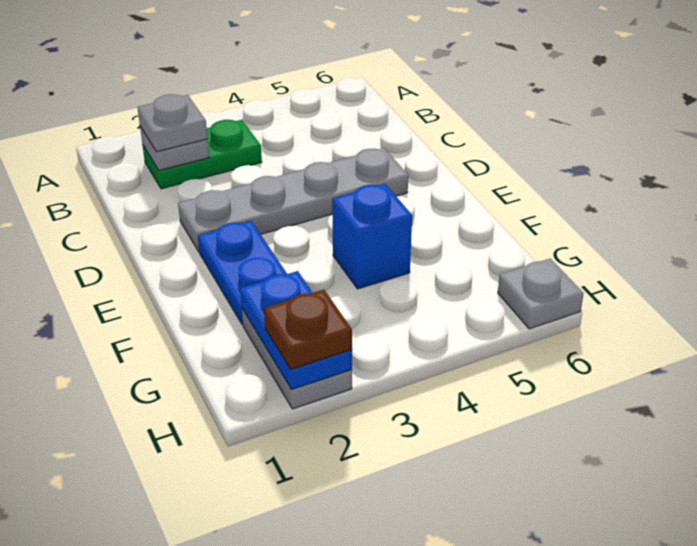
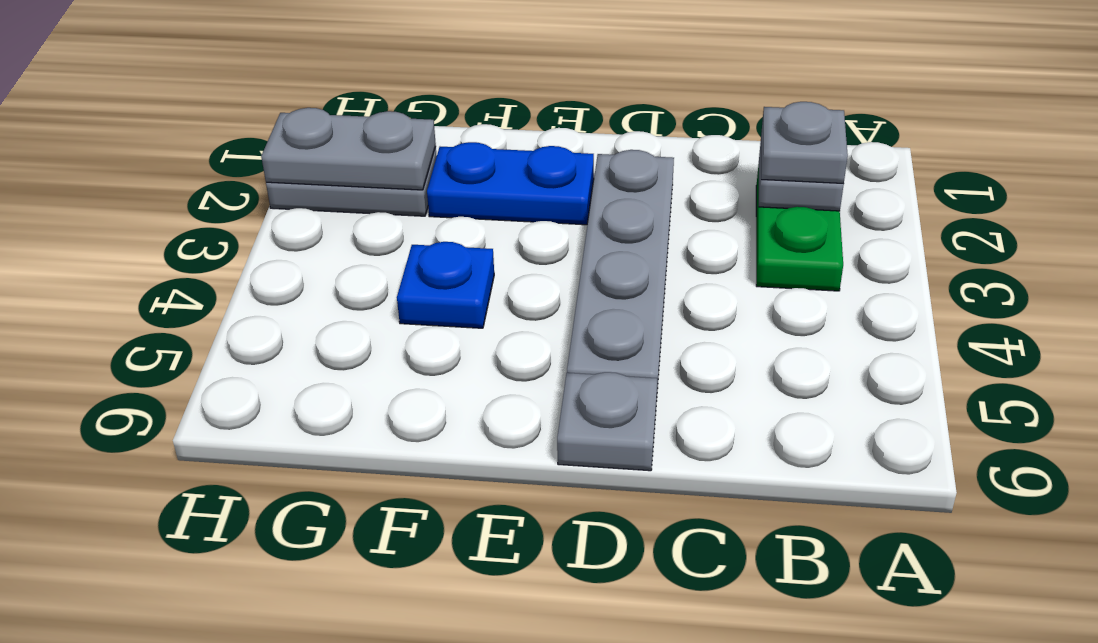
blue brick F4 level 1 -> blue plate F4 level 1
blue plate G2:H2 level 2 -> grey plate G2:H2 level 2
brown plate H2 level 3 -> none
grey plate H6 level 1 -> grey plate D6 level 1

